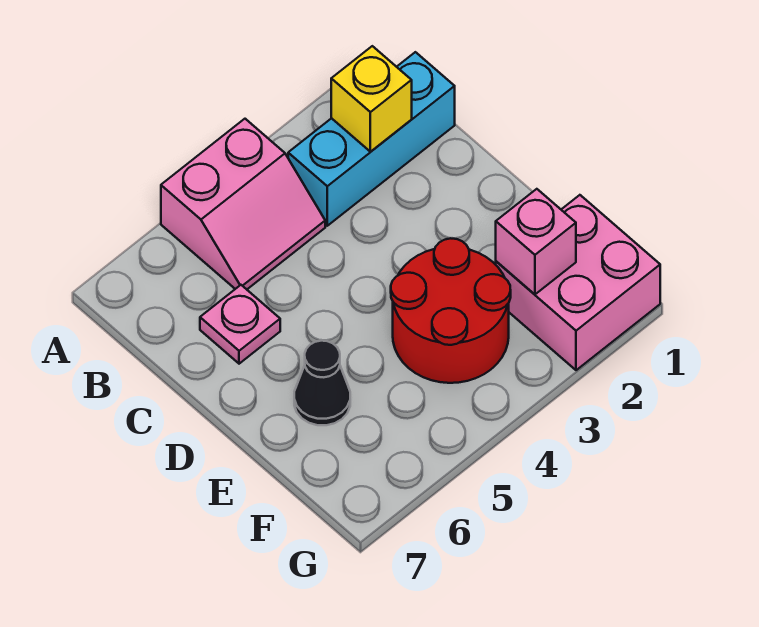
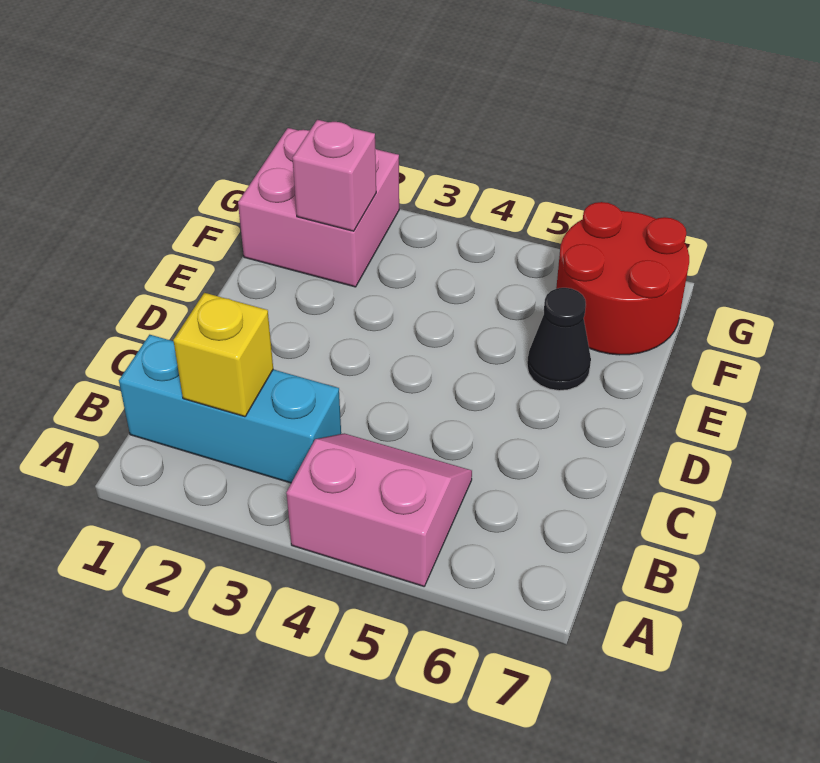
pink plate C6 level 1 -> none
red round brick E3:F4 level 1 -> red round brick F6:G7 level 1

